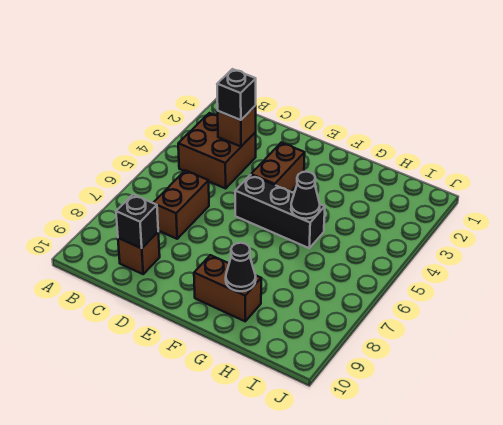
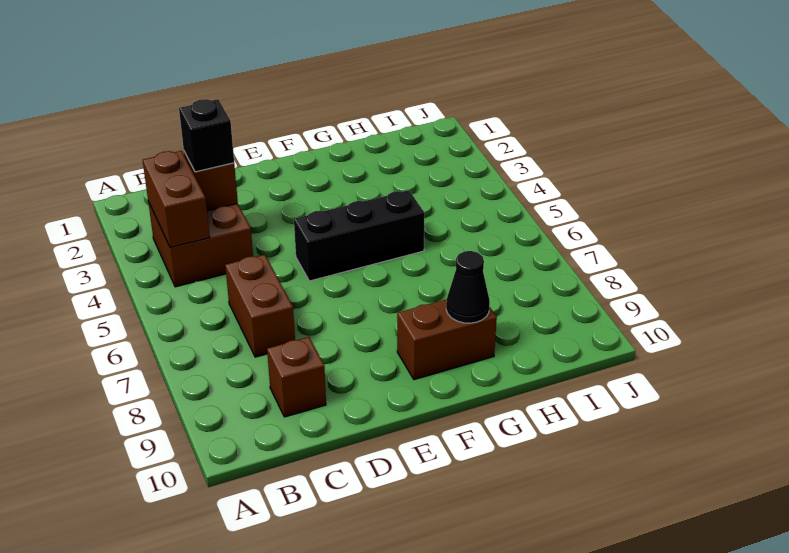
black brick C9 level 2 -> none
brown brick E3:E4 level 1 -> brown brick B3:B4 level 2
black cone G5 level 2 -> none

